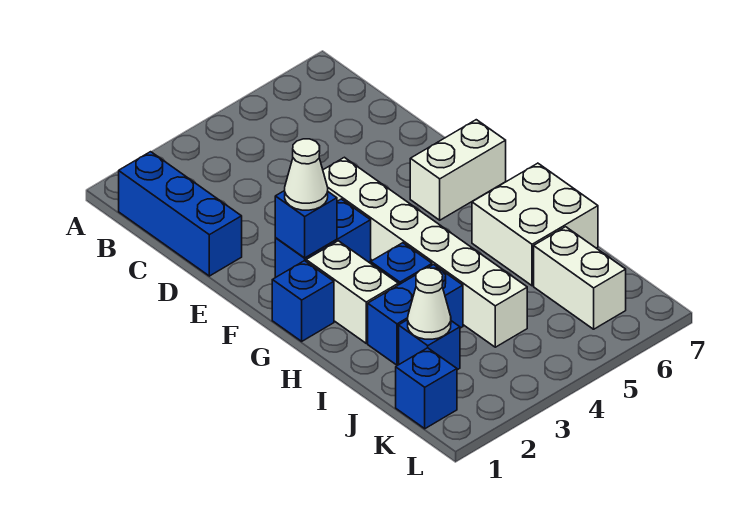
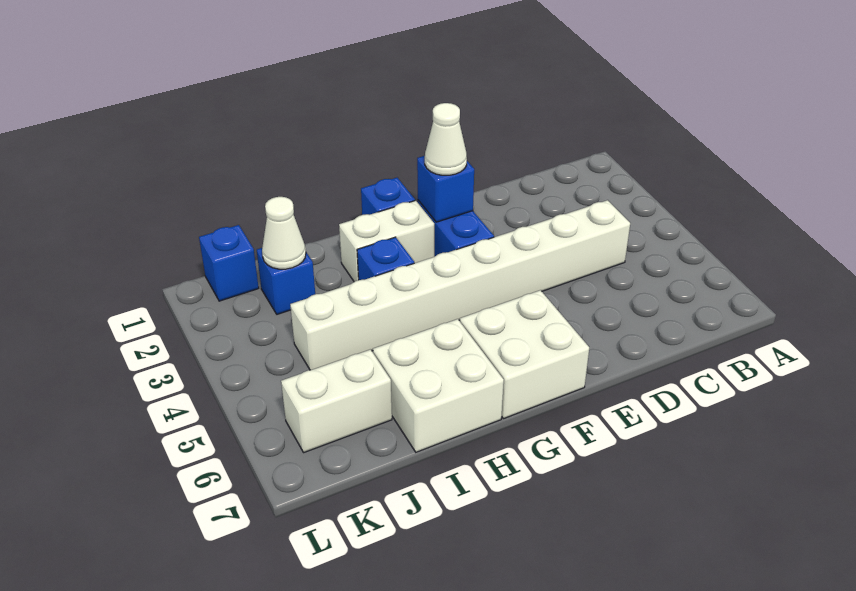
blue brick B1:D1 level 1 -> none
white brick E4:J4 level 1 -> white brick C4:J4 level 1
white brick F6:F7 level 1 -> white brick F6:G7 level 1
blue brick I2:I3 level 1 -> none

